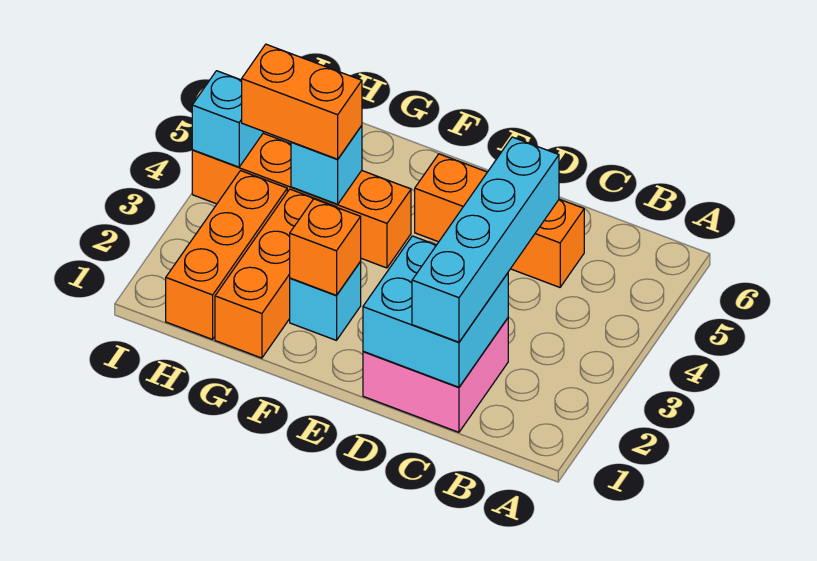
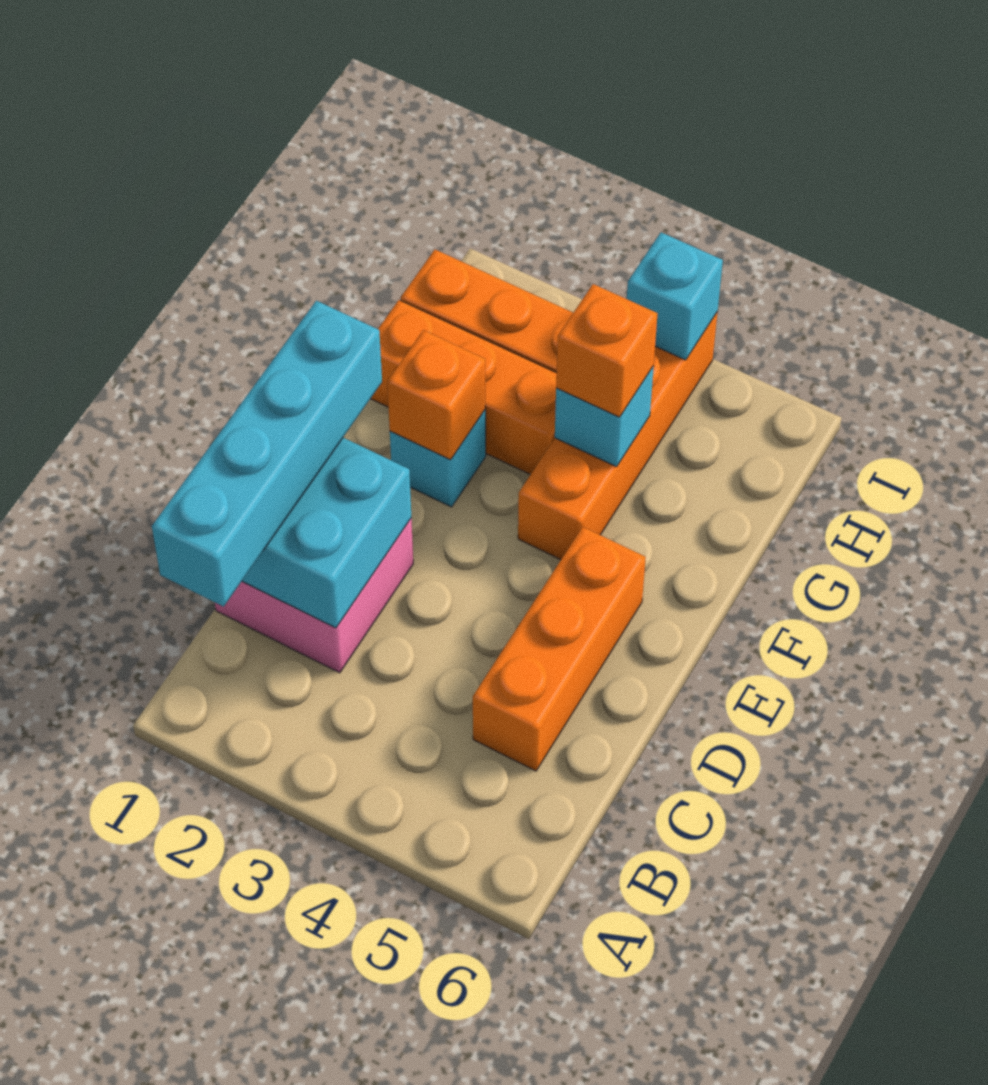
cyan brick C1:C4 level 3 -> cyan brick B1:E1 level 3
orange brick G4:H4 level 3 -> orange brick G4 level 3

